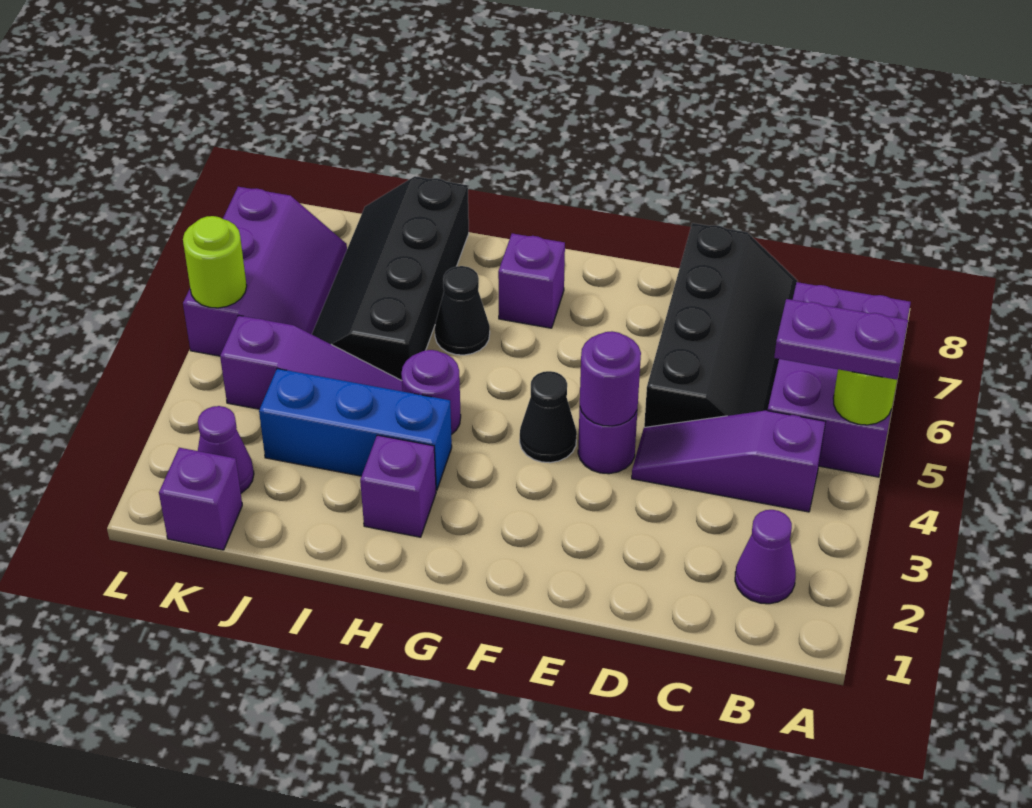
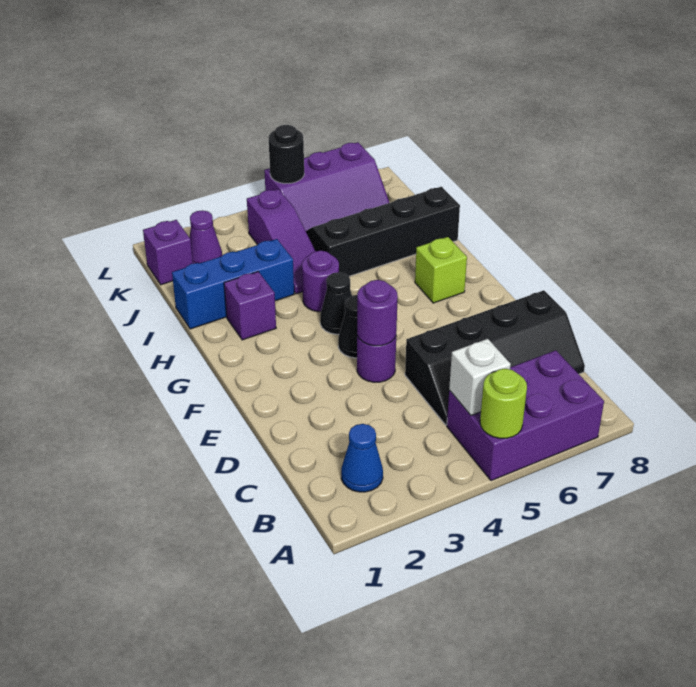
purple plate A5:B5 level 3 -> none
purple cone B2 level 1 -> blue cone B2 level 1
purple slope B4:D4 level 1 top B -> none
none -> white brick B5 level 2
purple brick G7 level 1 -> lime brick G7 level 1
blue brick H3:J3 level 1 -> blue brick I1:I3 level 1
black cone H6 level 1 -> black cone G4 level 1
lime round brick L5 level 2 -> black round brick L5 level 2

